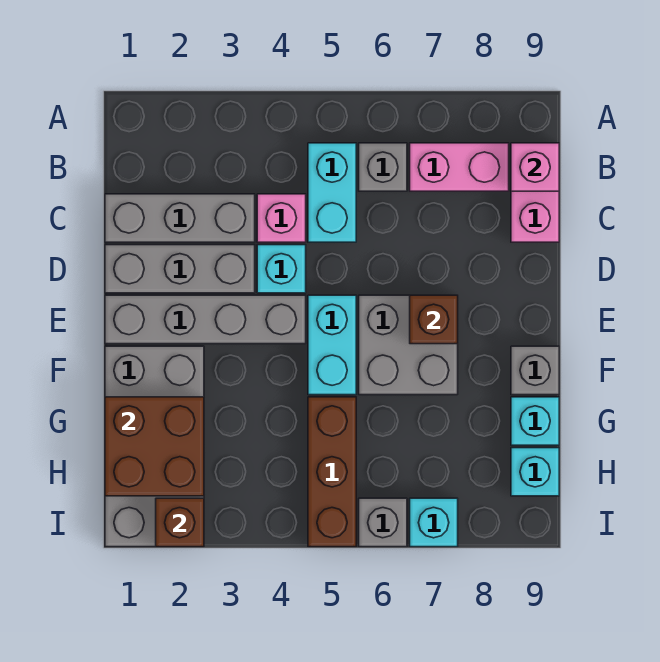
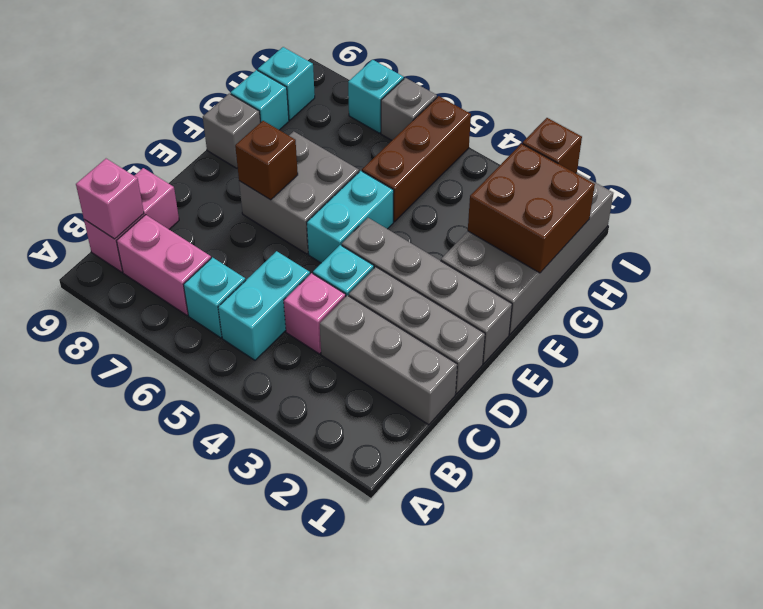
grey brick B6 level 1 -> cyan brick B6 level 1

